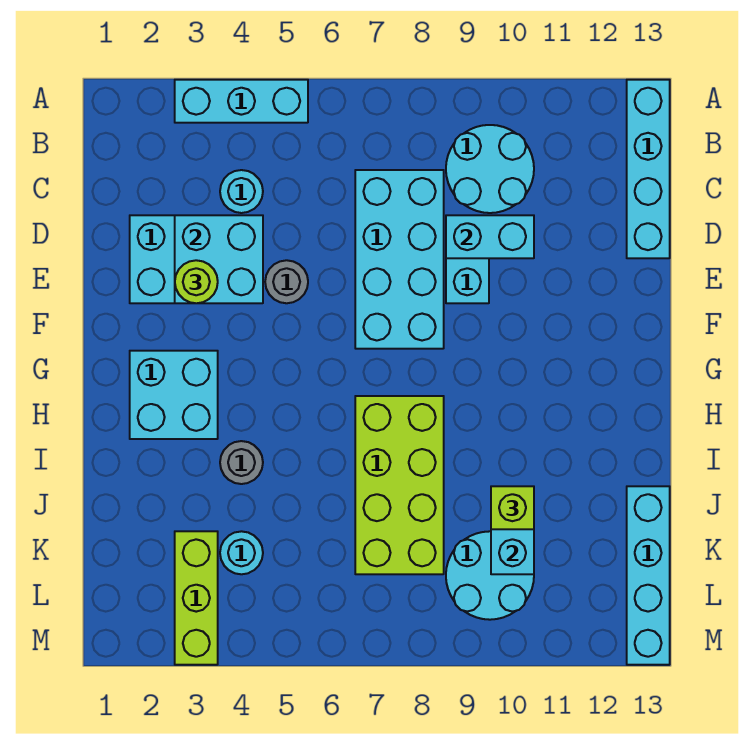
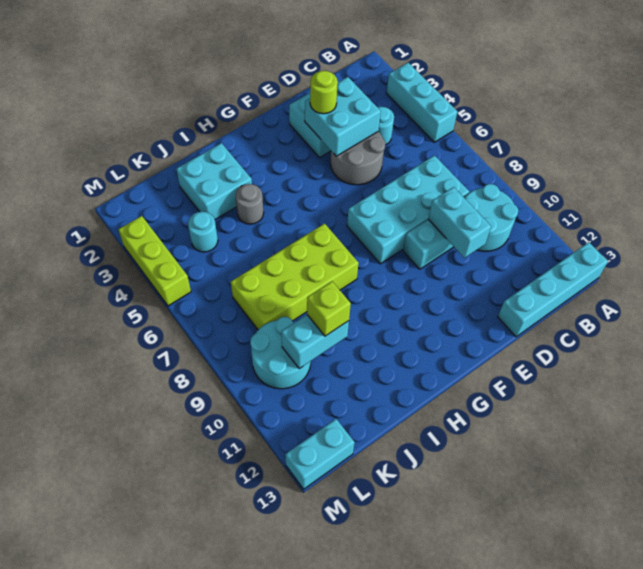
grey round brick E5 level 1 -> grey round brick D4:E5 level 1
cyan brick G2:H3 level 1 -> cyan brick I2:J3 level 1
cyan brick J13:M13 level 1 -> cyan brick L13:M13 level 1
lime brick K3:M3 level 1 -> lime brick M3:M5 level 1

